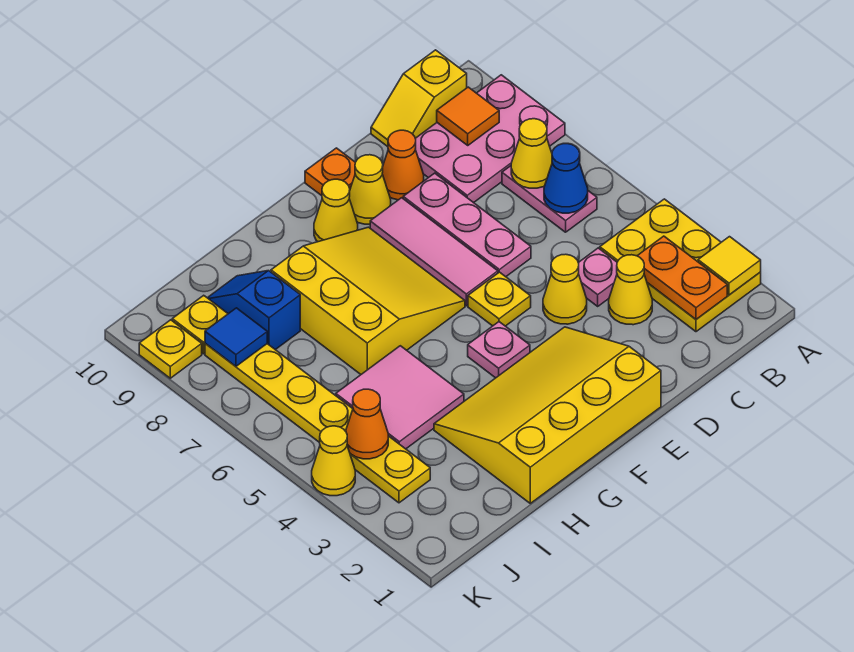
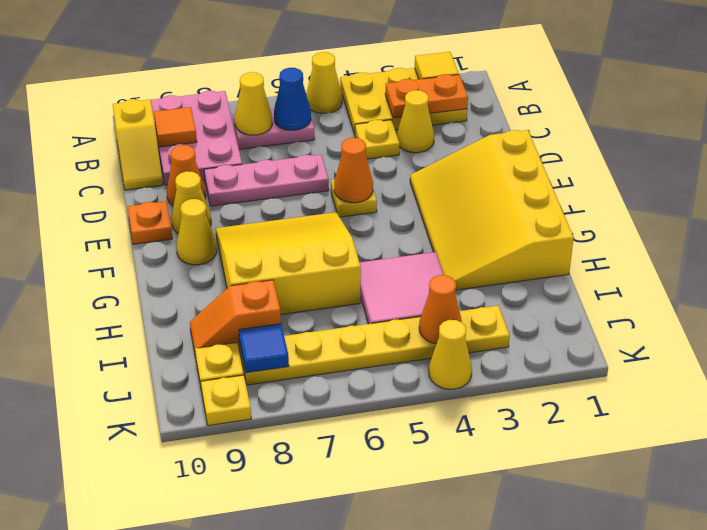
pink plate C4 level 1 -> yellow plate C4 level 1
yellow cone D4 level 1 -> yellow cone A5 level 1
none -> orange cone E5 level 2
pink tile E6:E8 level 1 -> none
pink plate F4 level 1 -> none
blue slope I8:I9 level 1 top 8 -> orange slope I8:I9 level 1 top 8

